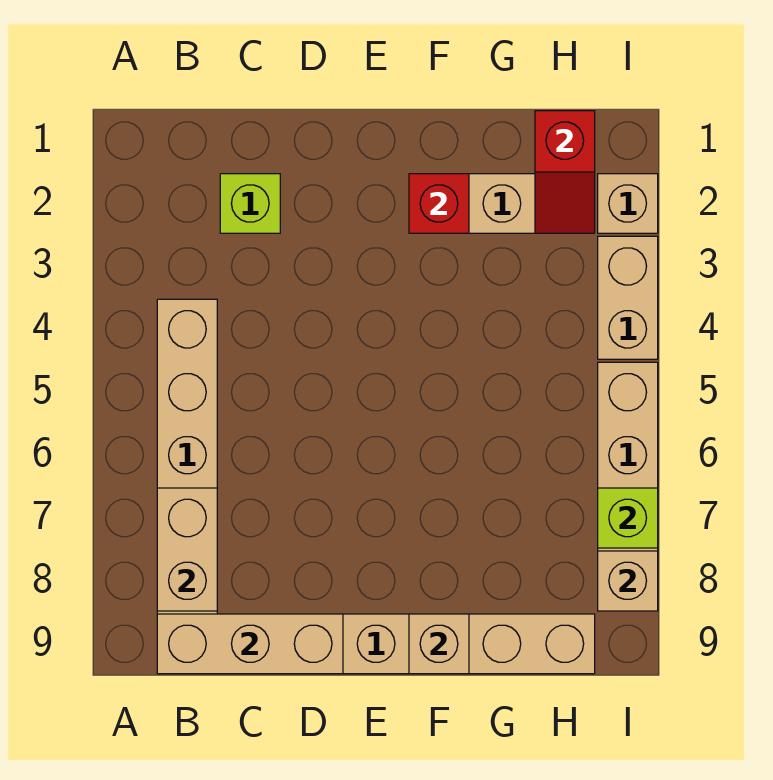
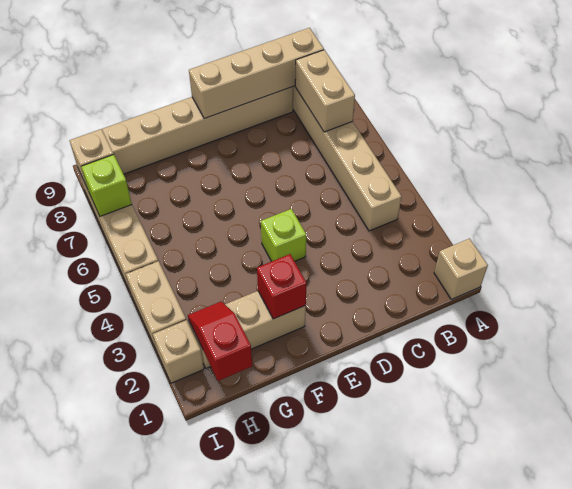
tan brick B9:D9 level 2 -> tan brick B9:E9 level 2
lime brick C2 level 1 -> lime brick E4 level 1
tan brick F9 level 2 -> tan brick A1 level 1

